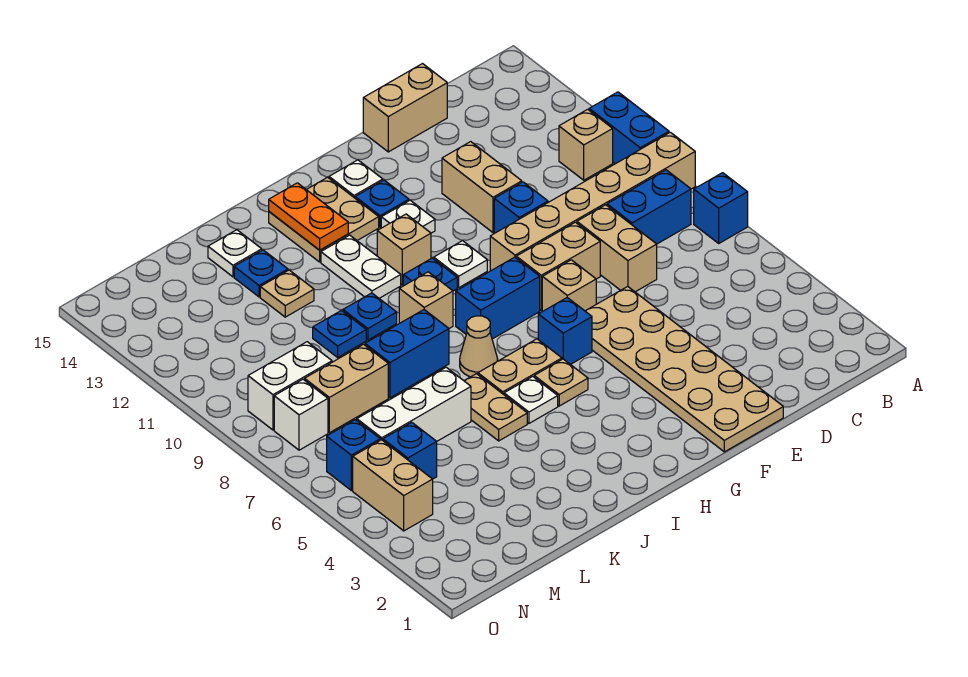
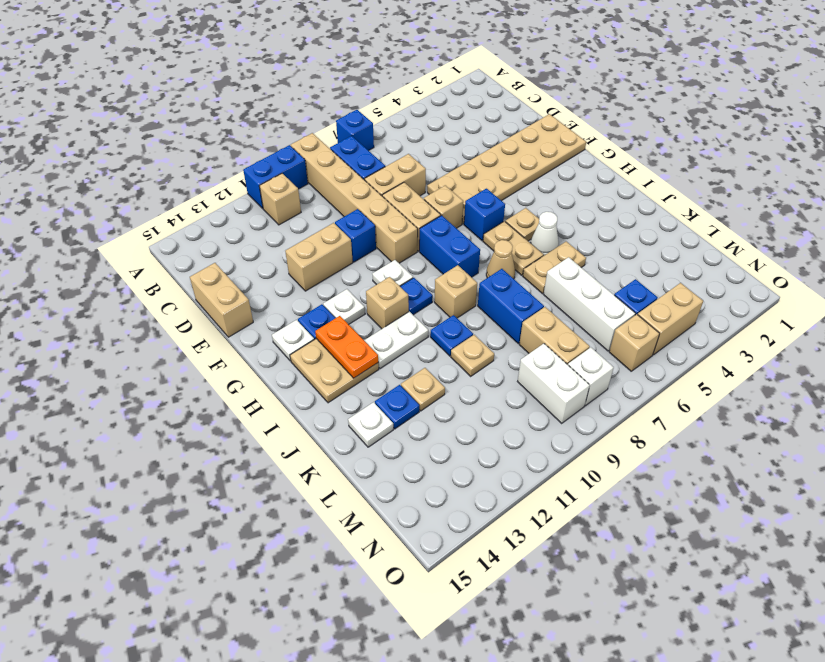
white plate I5 level 1 -> white cone I5 level 1
orange plate I13:I14 level 2 -> orange plate H13:I13 level 2
blue plate K10 level 1 -> tan plate K10 level 1
blue brick N6 level 1 -> tan brick N6 level 1

